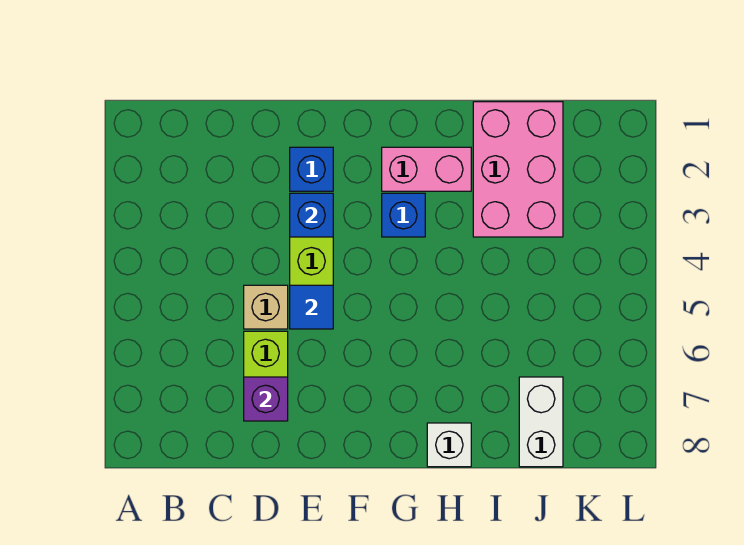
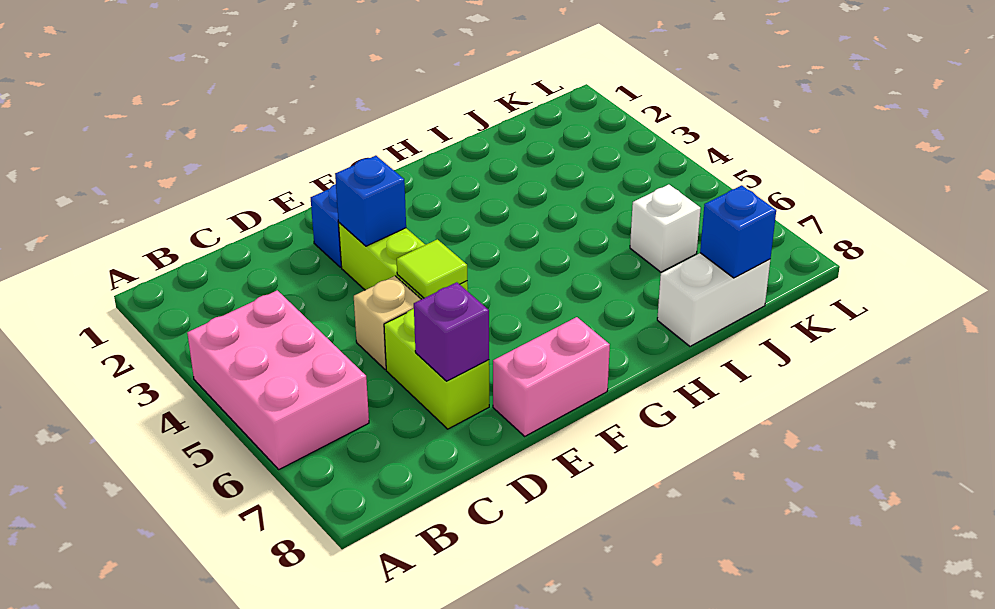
blue tile E5 level 2 -> lime tile E5 level 2
pink brick G2:H2 level 1 -> pink brick E8:F8 level 1
blue brick G3 level 1 -> blue brick J8 level 2
white brick H8 level 1 -> white brick J6 level 1
pink brick I1:J3 level 1 -> pink brick A4:B6 level 1
white brick J7:J8 level 1 -> white brick I8:J8 level 1

